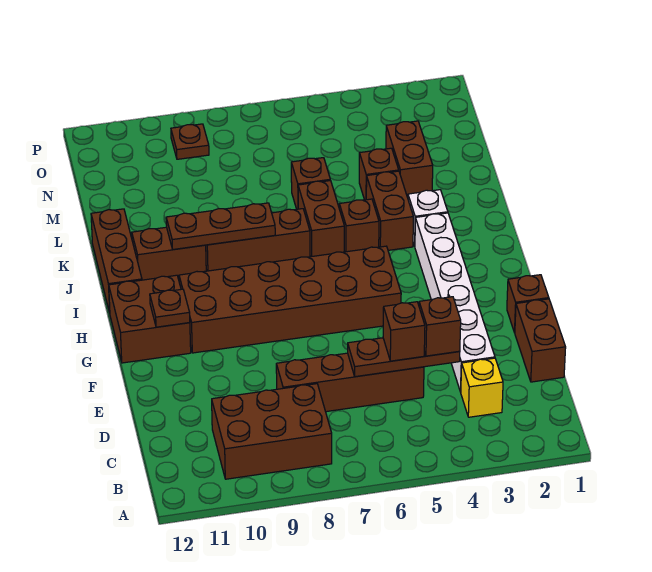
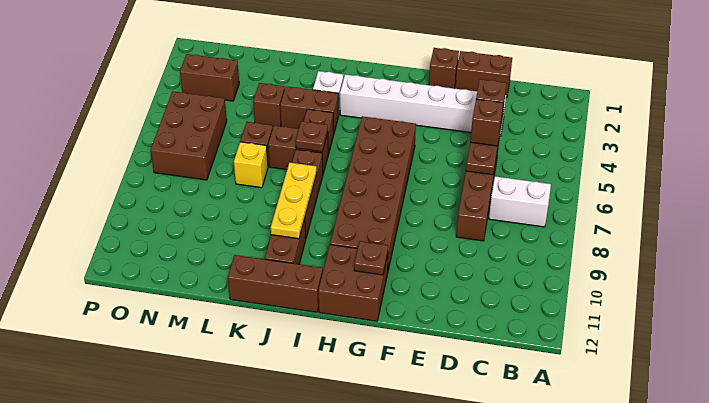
none -> white brick B7:C7 level 1
brown brick B8:C10 level 1 -> brown brick N5:O7 level 1
yellow brick C3 level 1 -> yellow brick L7 level 1
brown plate J8:J10 level 2 -> yellow plate J8:J10 level 2
brown brick L3:M3 level 1 -> brown brick N3:O3 level 1
brown plate O9 level 1 -> brown plate J6 level 2

